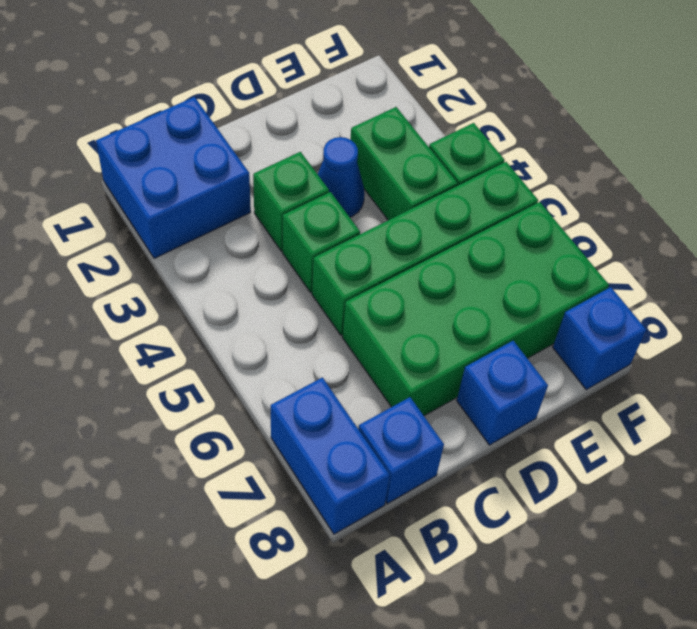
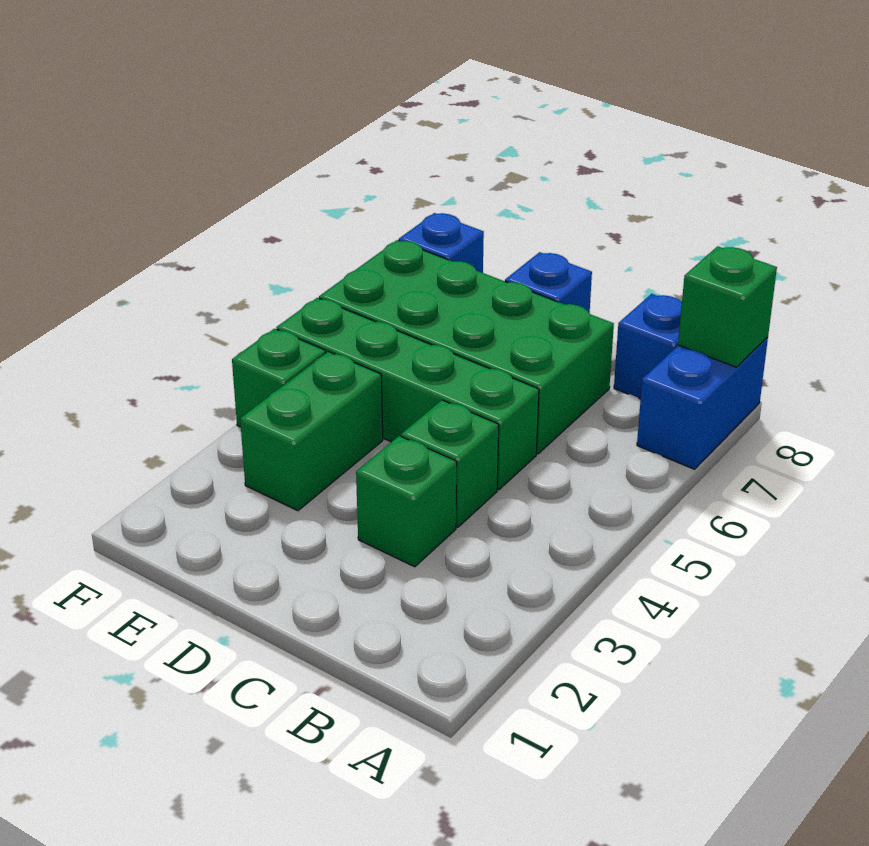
blue brick A1:B2 level 1 -> none
none -> green brick A8 level 2
blue cone D3 level 1 -> none

